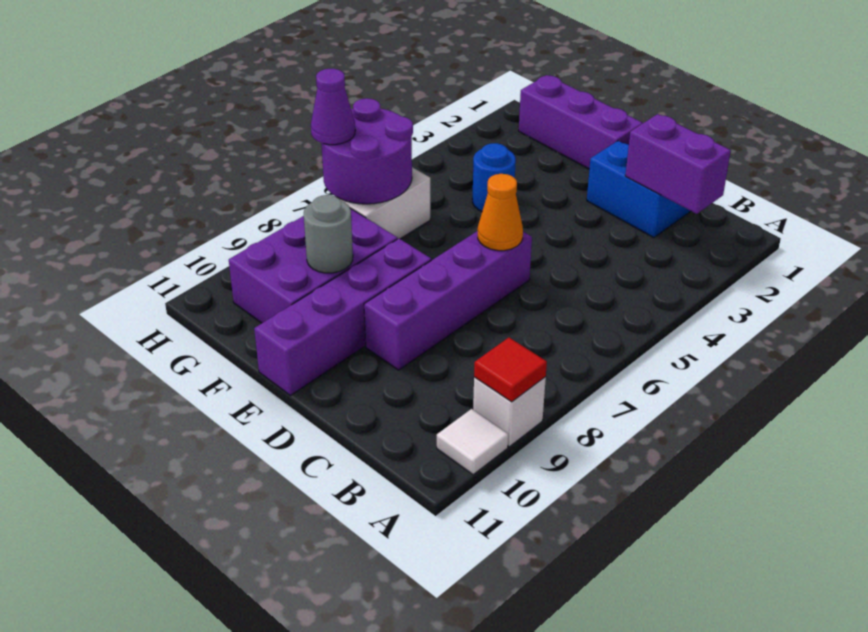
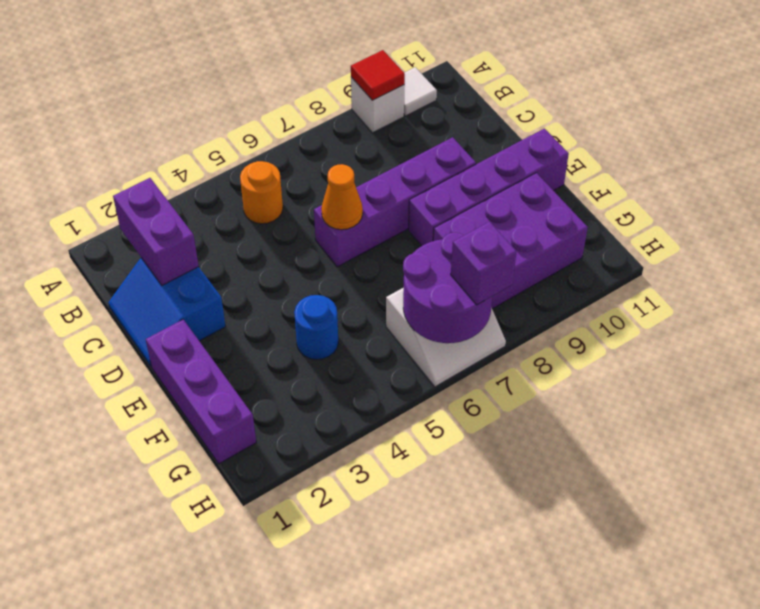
none -> orange round brick B5 level 1
grey round brick F9 level 2 -> none
purple cone H7 level 3 -> purple brick H7 level 3

